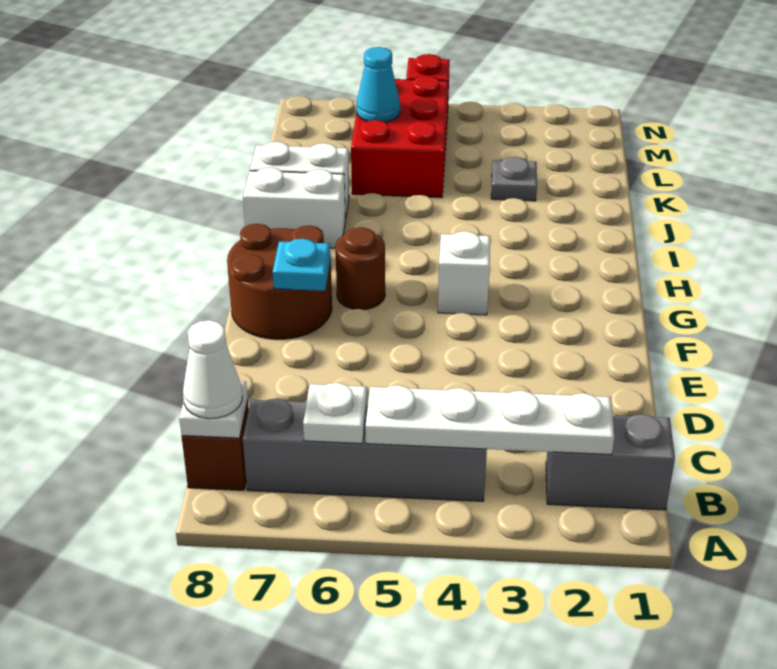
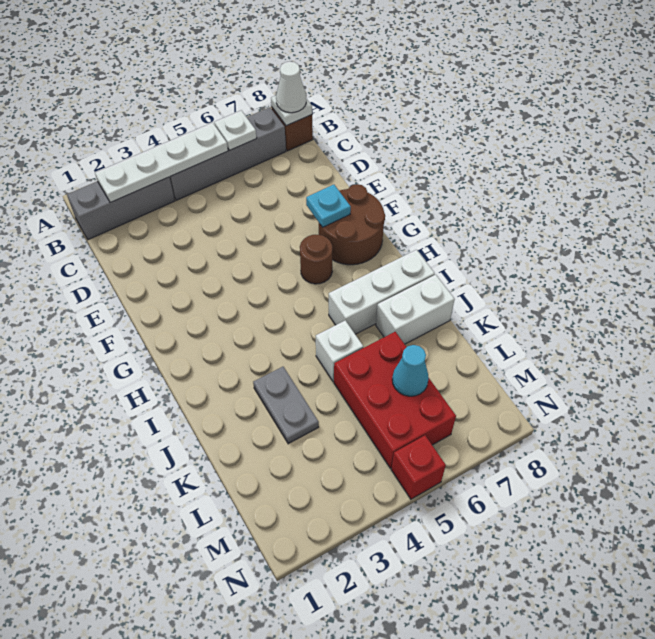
grey brick B1:B2 level 1 -> grey brick B1:B3 level 1
white brick G4 level 1 -> white brick J5 level 1
white brick I7:I8 level 1 -> white brick I6:I8 level 1
grey plate K3 level 1 -> grey plate J3:K3 level 1

